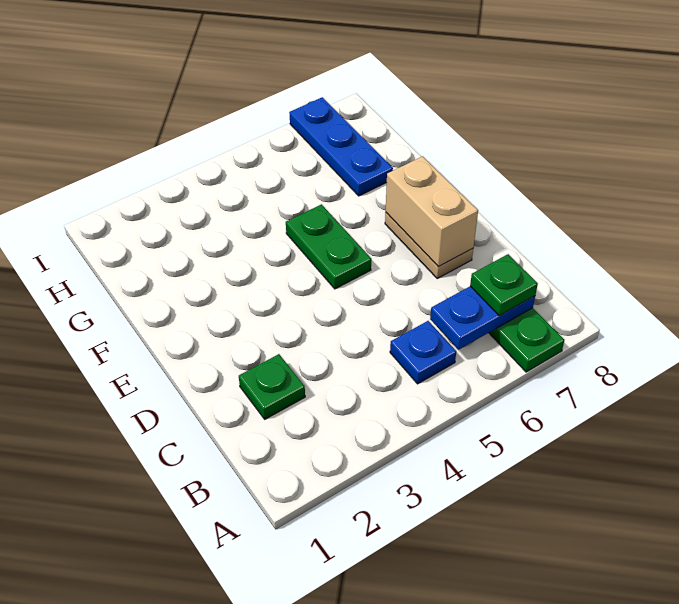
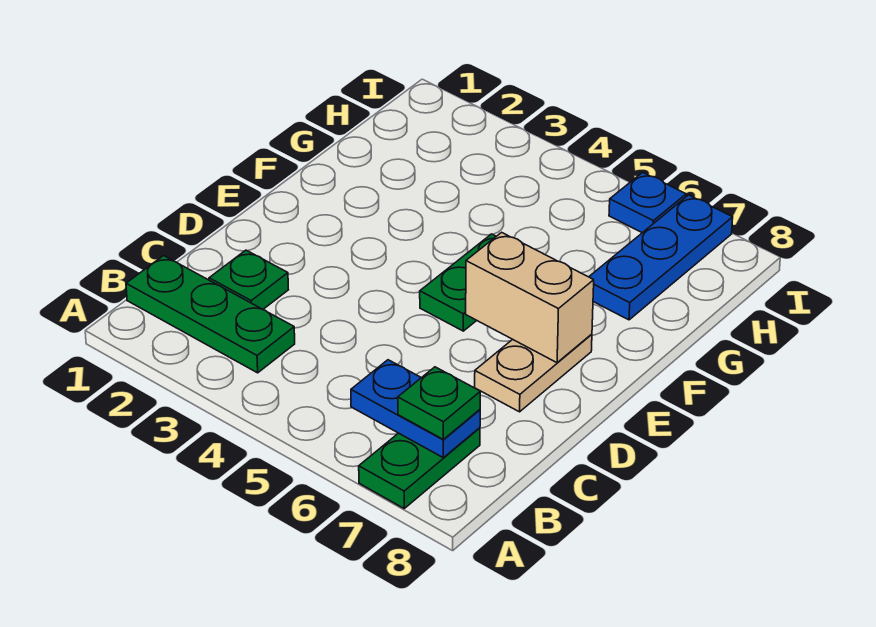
none -> green plate B1:B3 level 1
blue plate B5 level 1 -> blue plate I6 level 1
tan brick D7:E7 level 2 -> tan brick E6:E7 level 2

